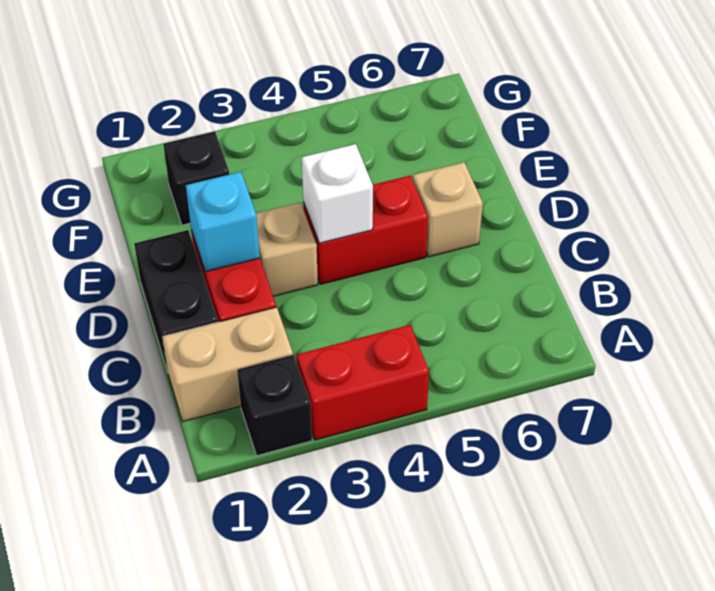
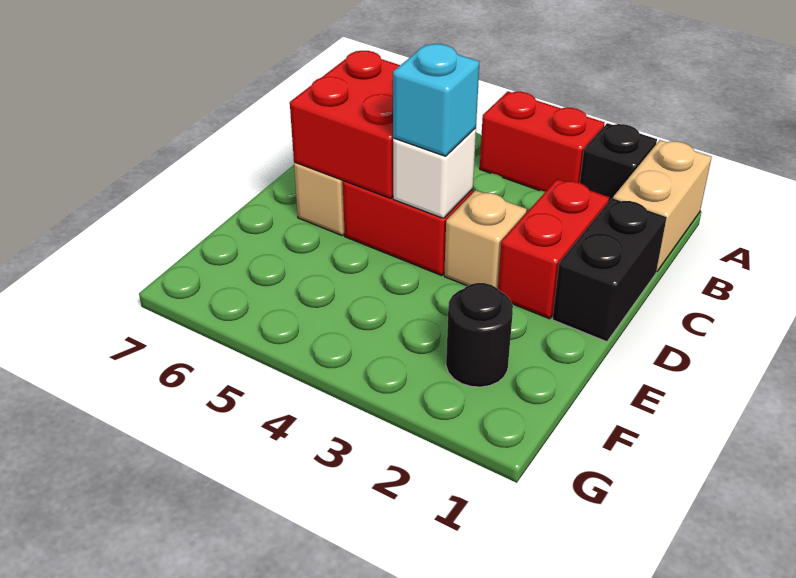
tan brick B1:B2 level 1 -> tan brick A1:B1 level 1
none -> red brick C5:D6 level 2
cyan brick D2 level 2 -> cyan brick D4 level 3
black brick F2 level 1 -> black round brick F2 level 1

